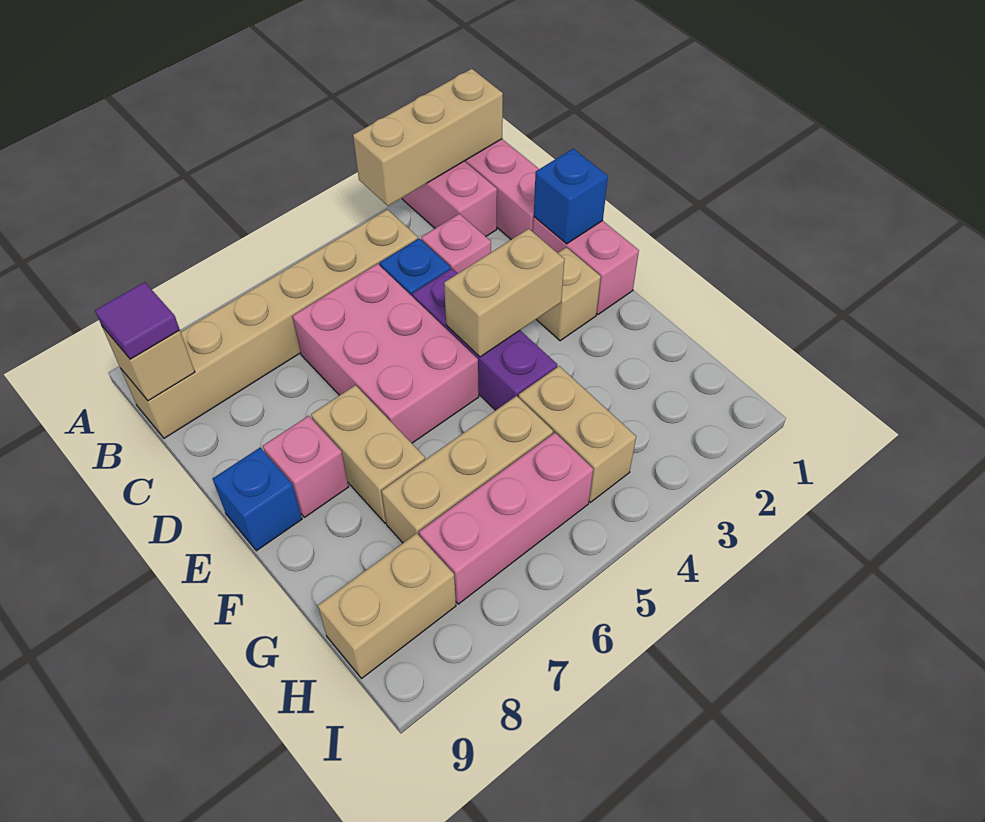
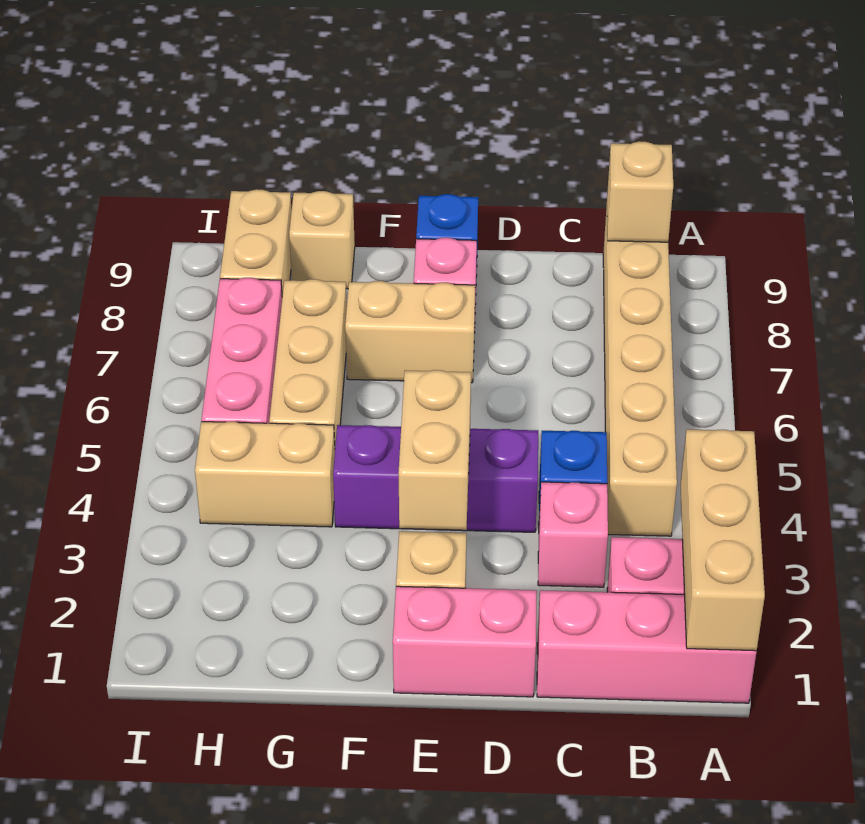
purple tile B9 level 3 -> none
pink brick C5:E6 level 1 -> none
blue brick D1 level 2 -> none
none -> tan brick G9 level 1

